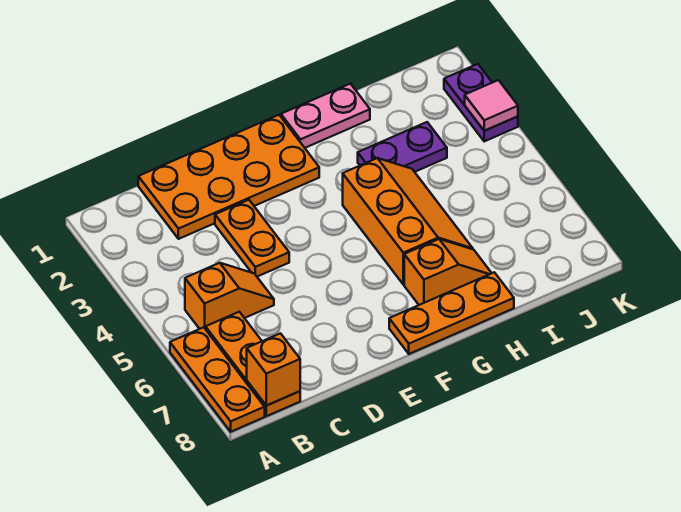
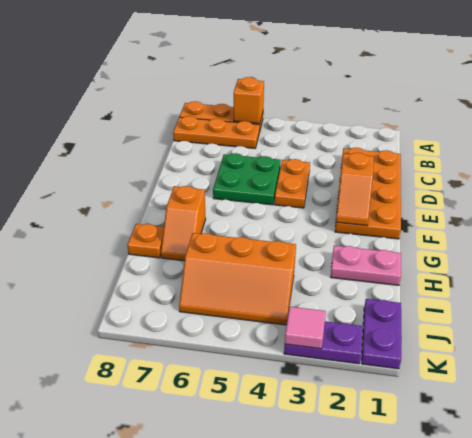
orange slope B5:C5 level 1 top B -> orange slope E2:F2 level 2 top E
orange brick B8 level 2 -> orange brick A6 level 2
orange plate D3:D4 level 1 -> orange plate D4:E4 level 1
none -> green plate D5:E6 level 1
orange plate F8:H8 level 1 -> orange plate H8 level 1
pink plate G1:H1 level 1 -> pink plate H1:H2 level 1
orange slope G4:H6 level 1 top G -> orange slope I4:J6 level 1 top I
purple plate H3:I3 level 1 -> purple plate J1:K1 level 1

